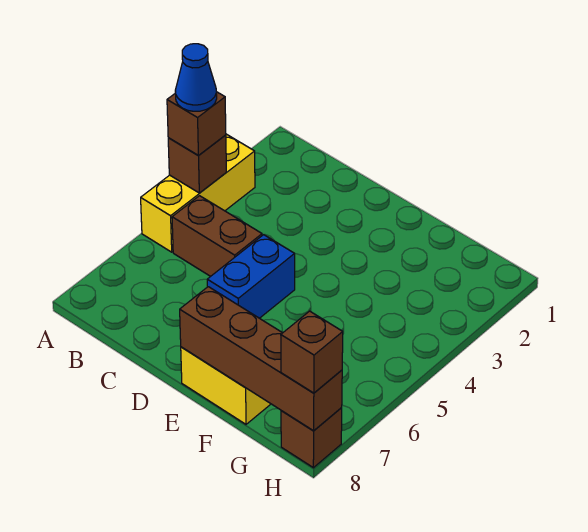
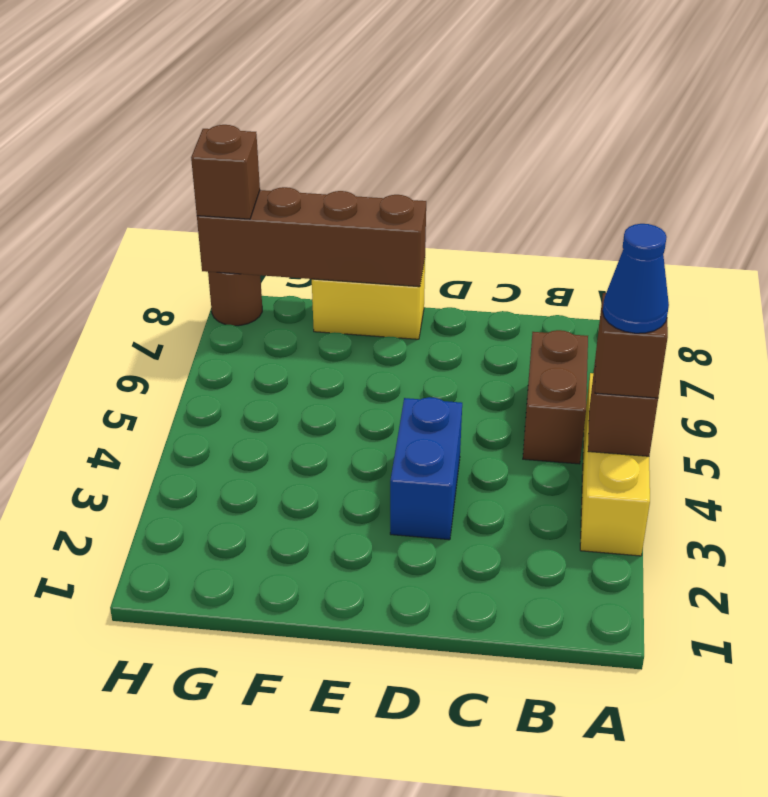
brown brick B5:C5 level 1 -> brown brick B5:B6 level 1
blue brick D5:D6 level 1 -> blue brick D3:D4 level 1
brown brick H8 level 1 -> brown round brick H8 level 1

